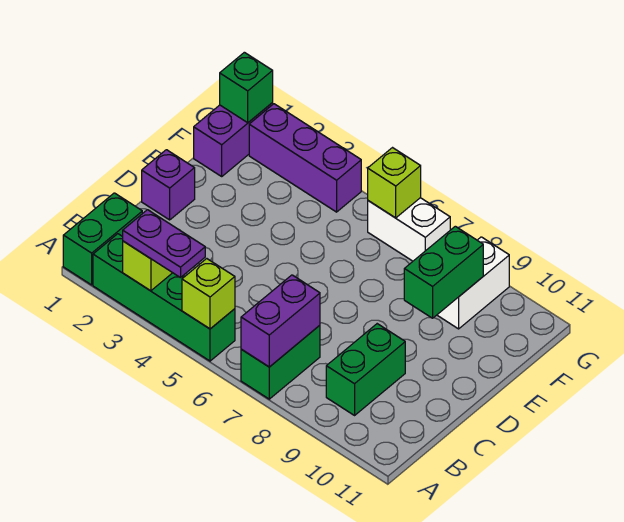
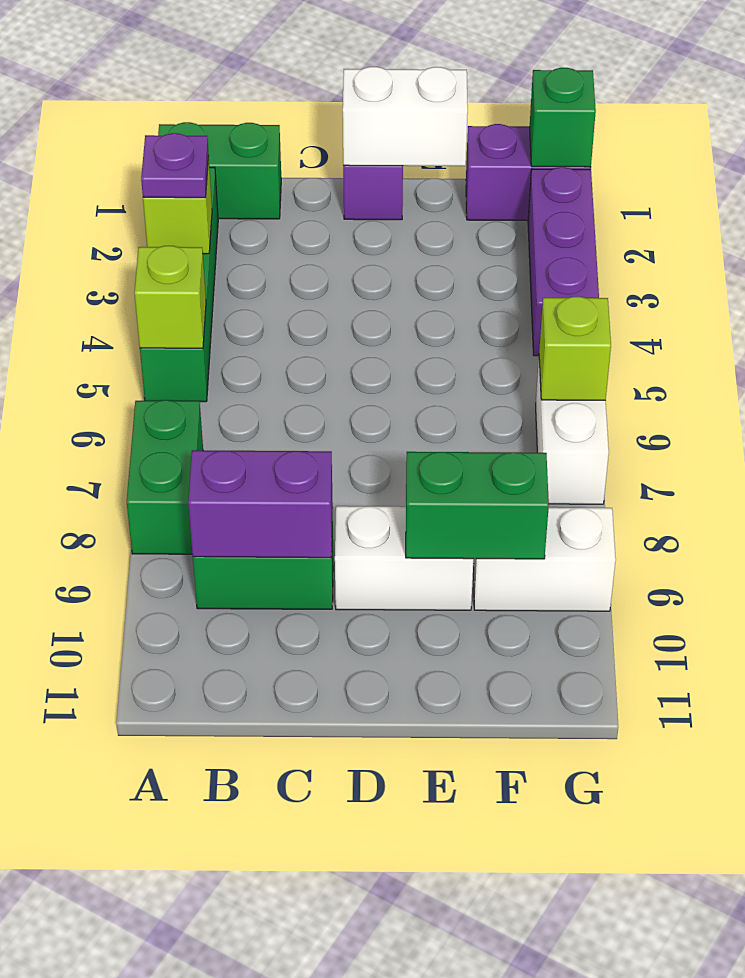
purple plate A3:A4 level 3 -> purple plate A3 level 3
green brick A7:B7 level 1 -> green brick A7:A8 level 1
purple brick A7:B7 level 2 -> purple brick B9:C9 level 2
none -> white brick D1:E1 level 2
none -> white brick D9:E9 level 1

